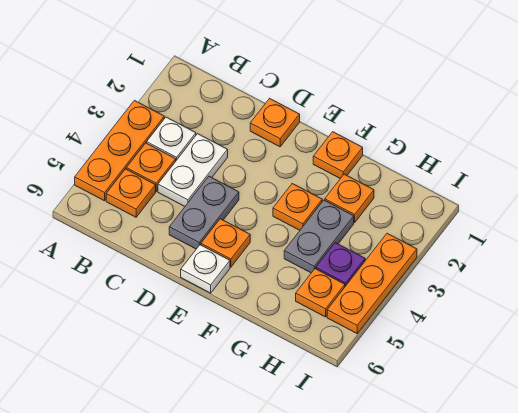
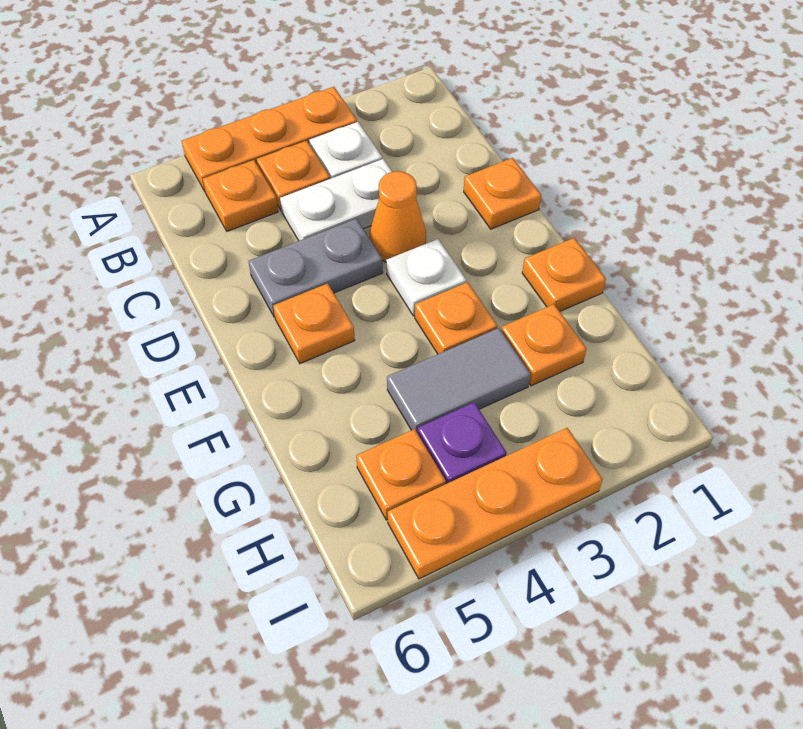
none -> orange cone D3 level 1
white plate E6 level 1 -> white plate E3 level 1
grey plate G3:G4 level 1 -> grey tile G3:G4 level 1

